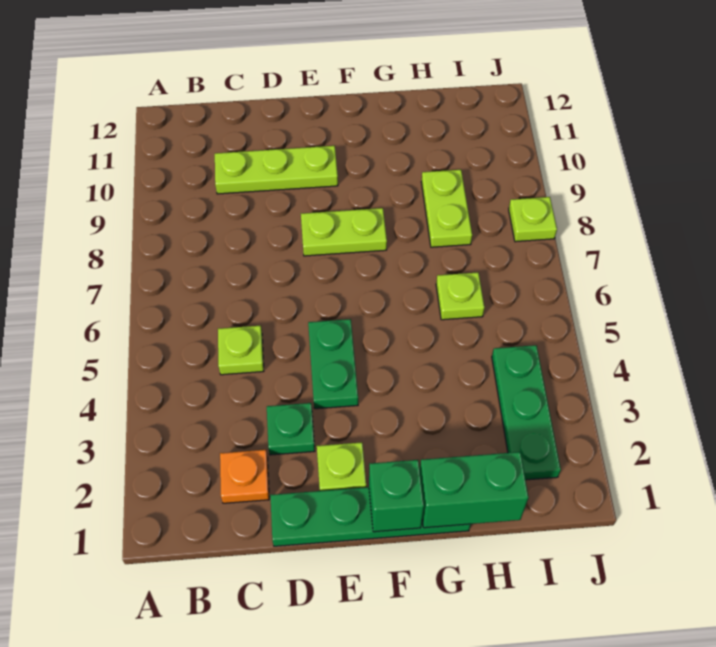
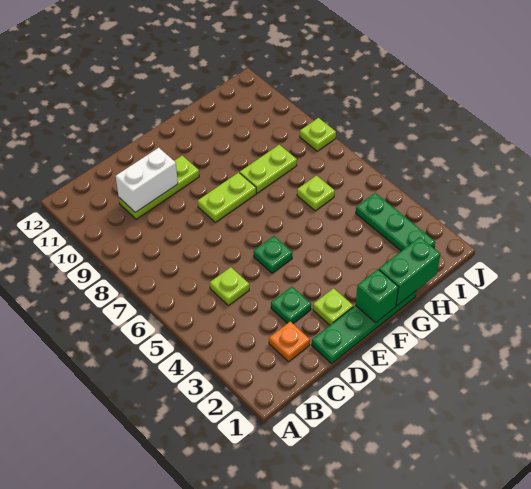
none -> white brick C10:D10 level 2
green plate E4:E5 level 1 -> green plate E5 level 1
lime plate H8:H9 level 1 -> lime plate G8:H8 level 1

